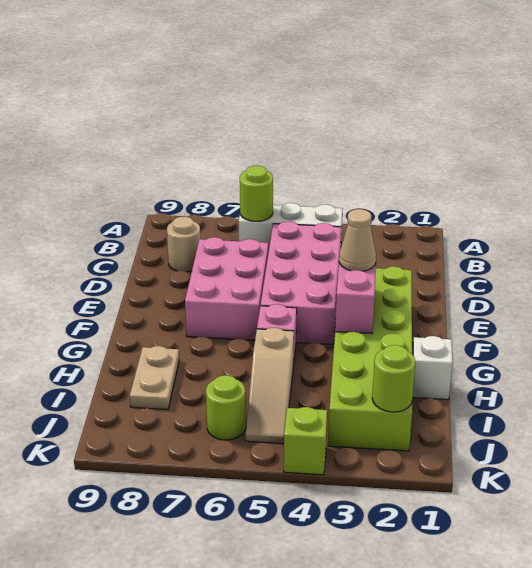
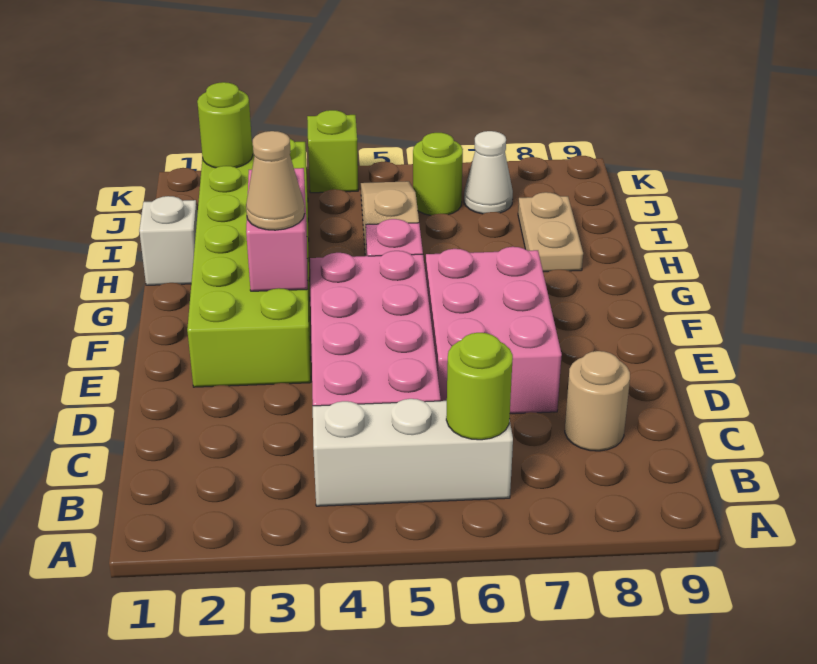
none -> white cone J7 level 1

